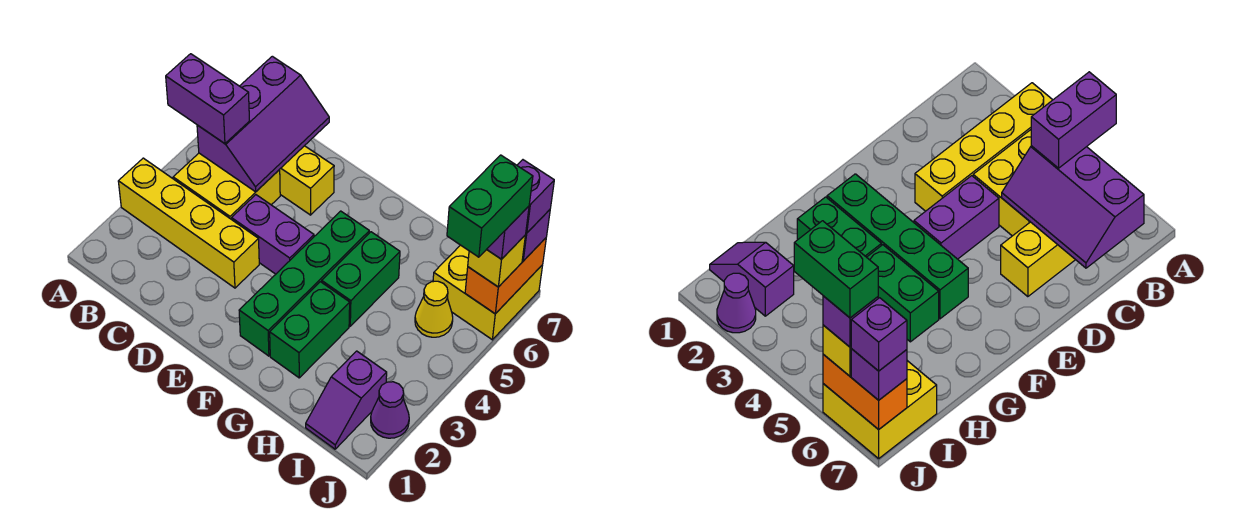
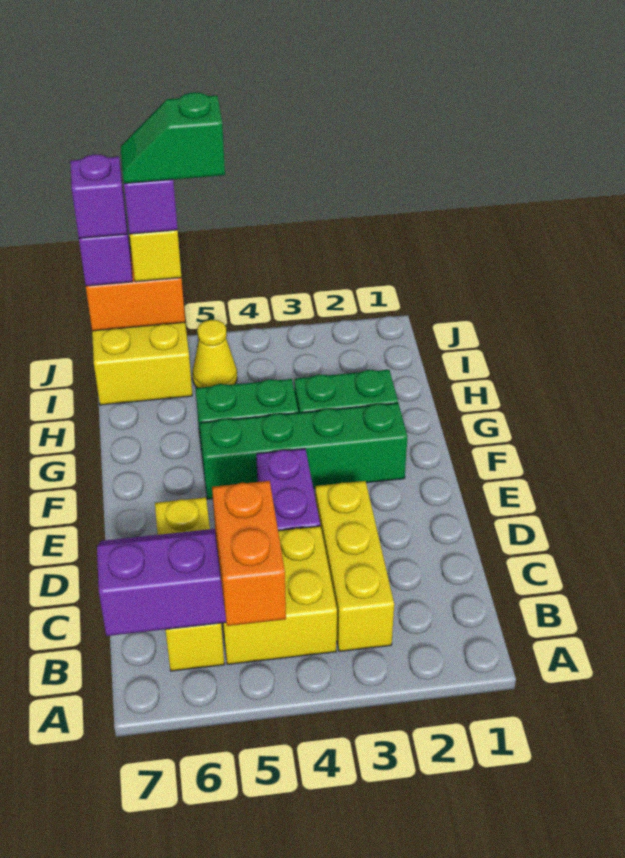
yellow brick A3:D3 level 1 -> yellow brick B3:D3 level 1
purple brick A5:B5 level 3 -> orange brick A5:B5 level 3
purple slope I1:I2 level 1 top 2 -> none
purple cone J2 level 1 -> none
green brick J5:J6 level 5 -> green slope J5:J6 level 5 top 5

